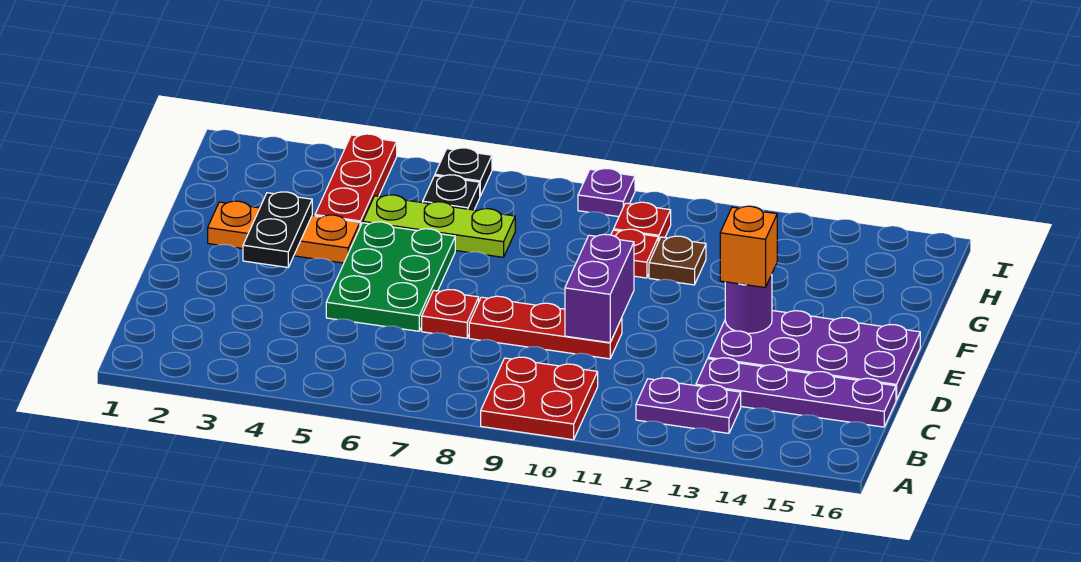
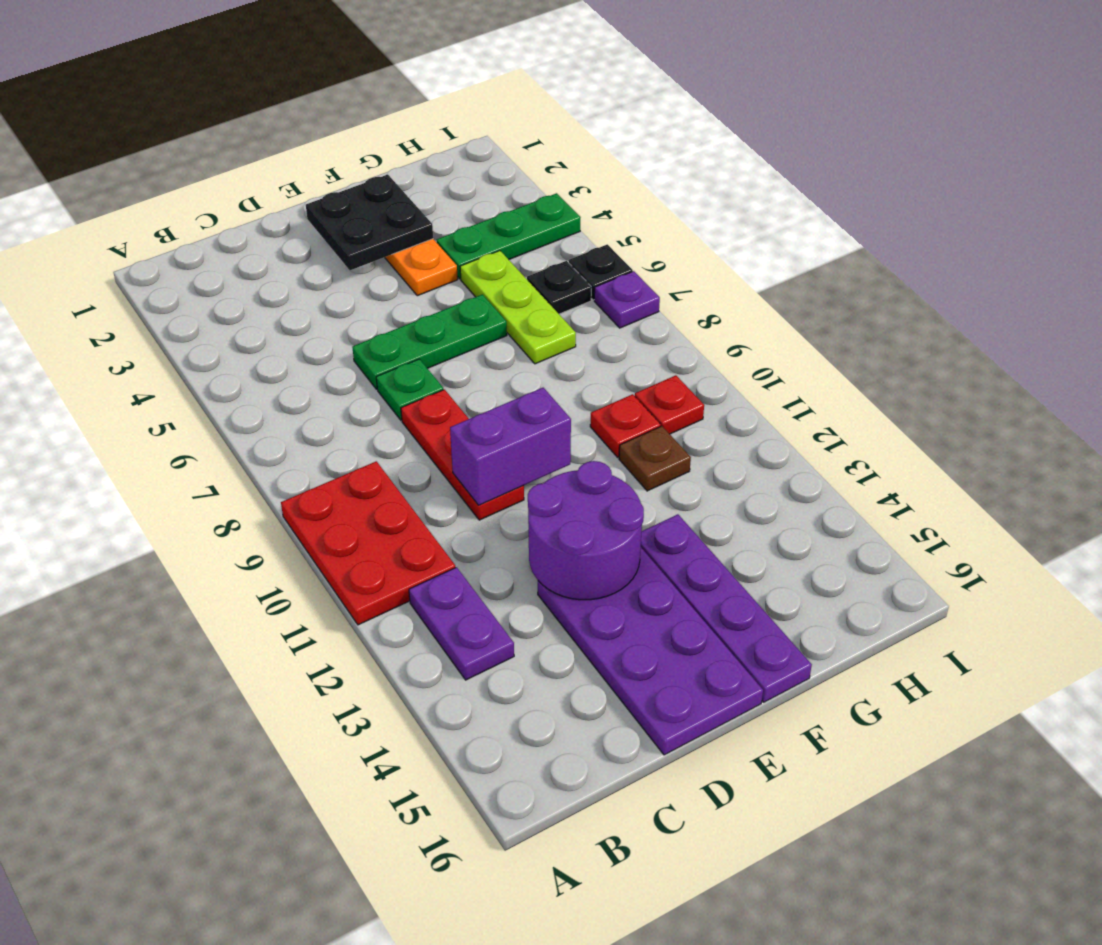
red plate A9:B10 level 1 -> red plate A9:B11 level 1
purple plate C13:C16 level 1 -> purple plate F13:F16 level 1
green plate D5:F6 level 1 -> green plate D6:F6 level 1
red plate D7 level 1 -> green plate D7 level 1
black plate E3:F3 level 2 -> black plate E2:F3 level 2
purple round brick E13 level 2 -> purple round brick D12:E13 level 2
orange brick E13 level 3 -> none
red plate G4:I4 level 1 -> green plate G4:I4 level 1
purple plate I9 level 1 -> purple plate I7 level 1

